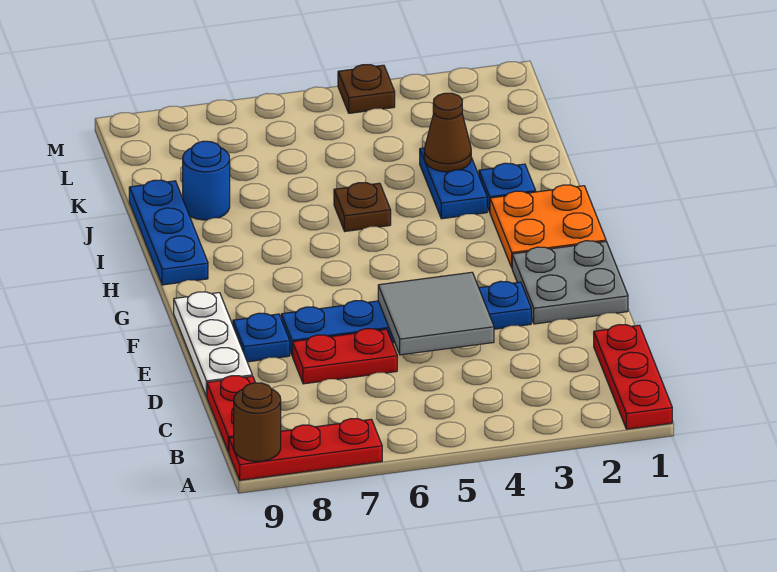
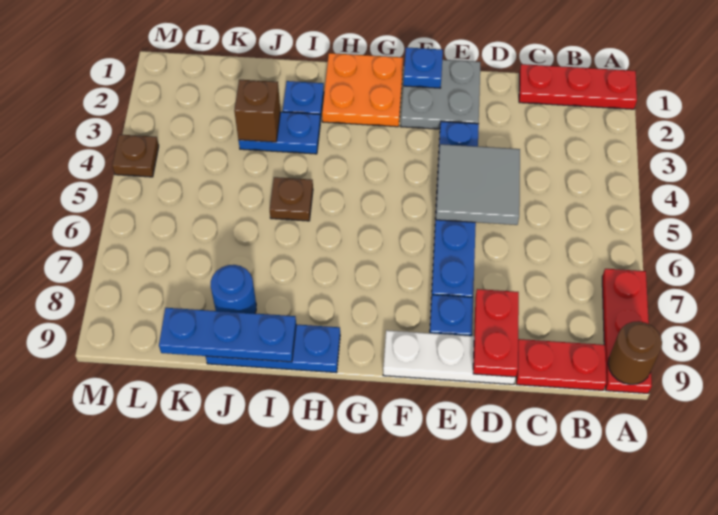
red plate D6:D7 level 1 -> red plate D8:D9 level 2
none -> blue plate F1 level 2
none -> blue plate I9:K9 level 2
brown cone J3 level 2 -> brown brick J3 level 2

